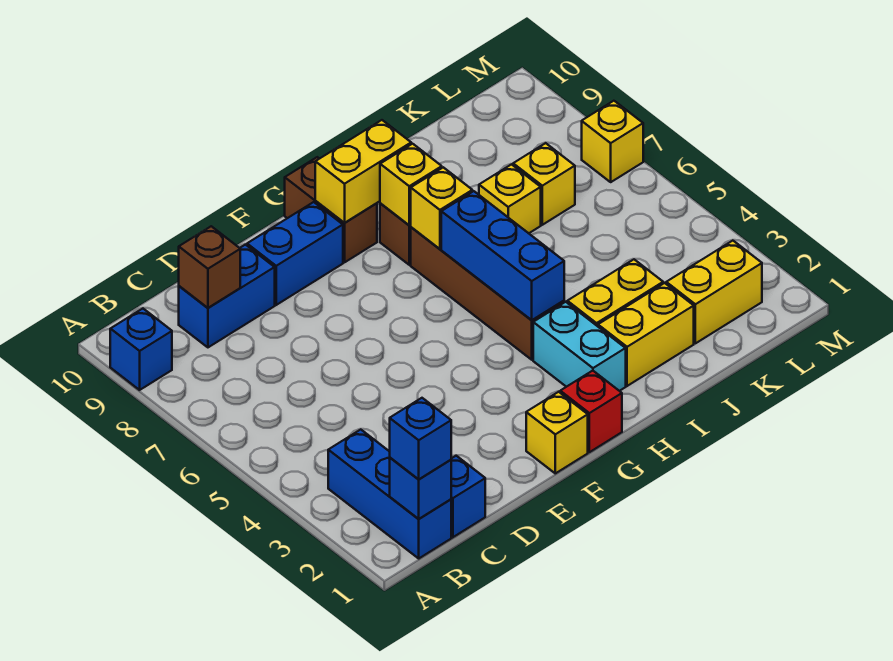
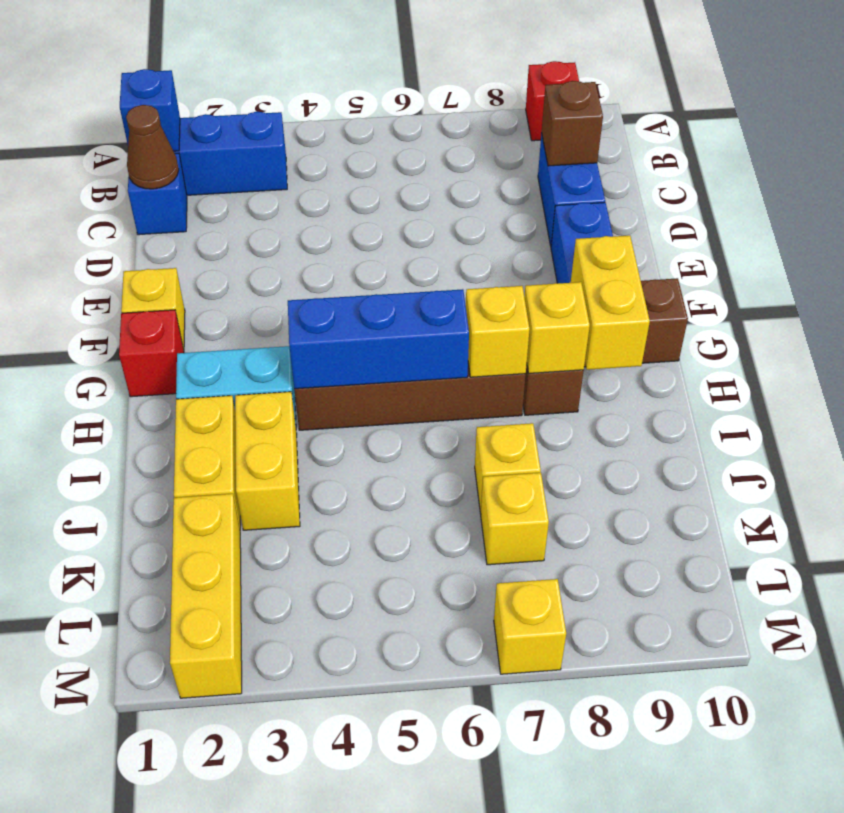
blue brick A9 level 1 -> red brick A9 level 1
blue brick B1 level 3 -> none
none -> brown cone C1 level 2
yellow brick K2:L2 level 1 -> yellow brick K2:M2 level 1

